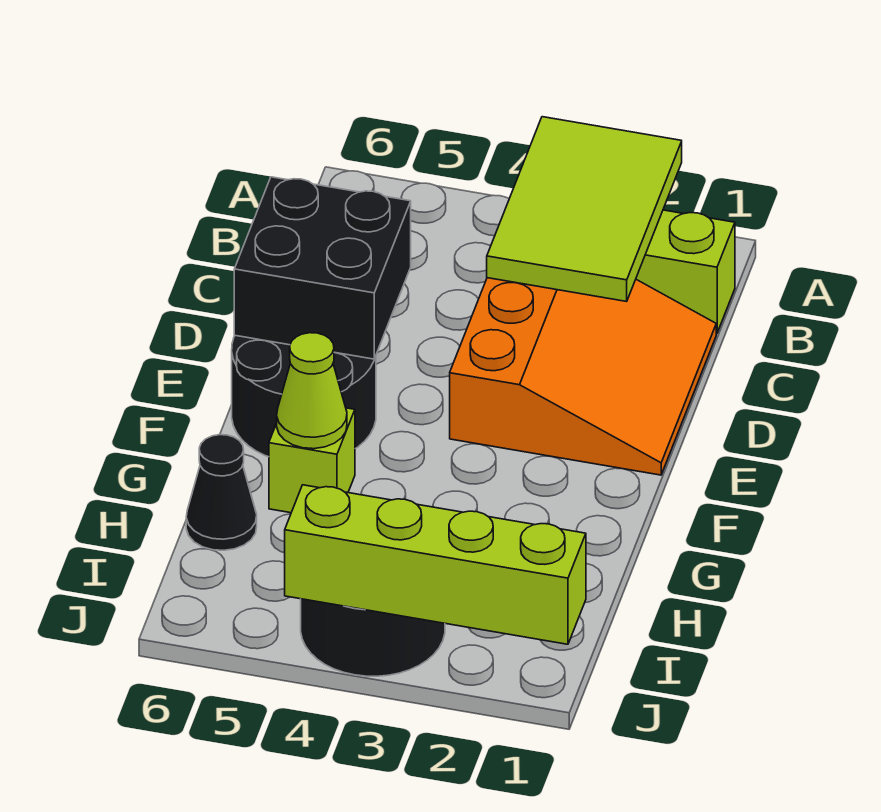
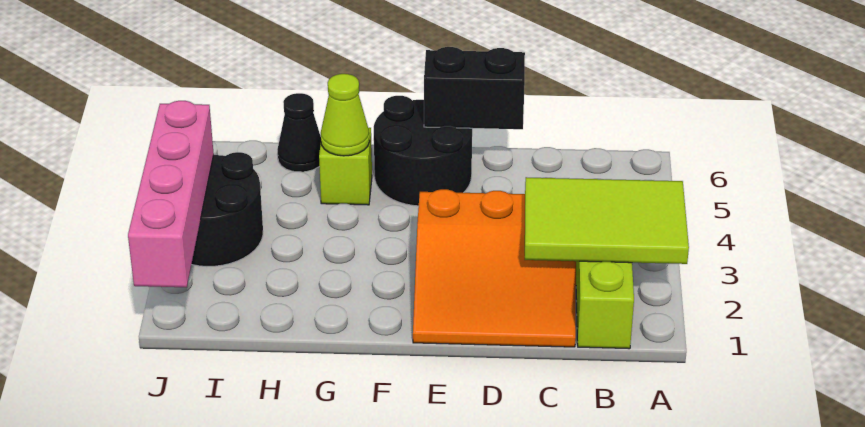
black brick D5:E6 level 2 -> black brick D6:E6 level 2
lime brick J1:J4 level 2 -> pink brick J1:J4 level 2

